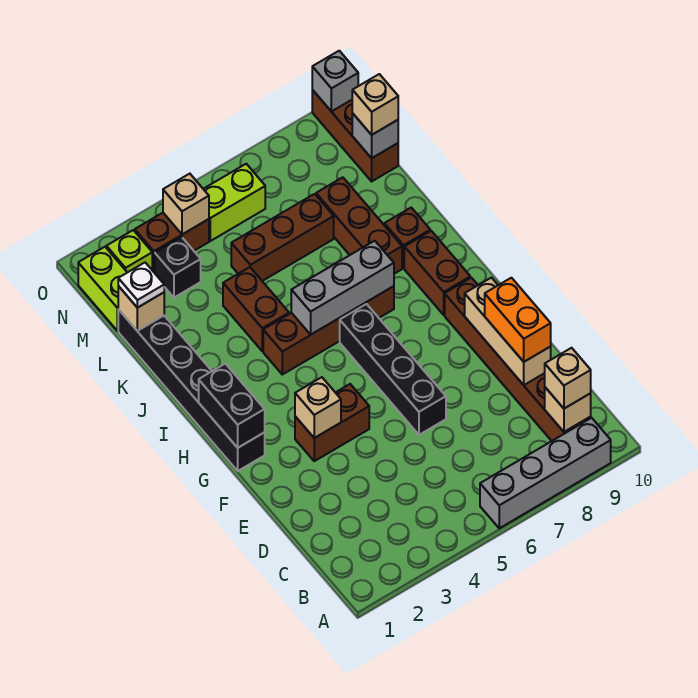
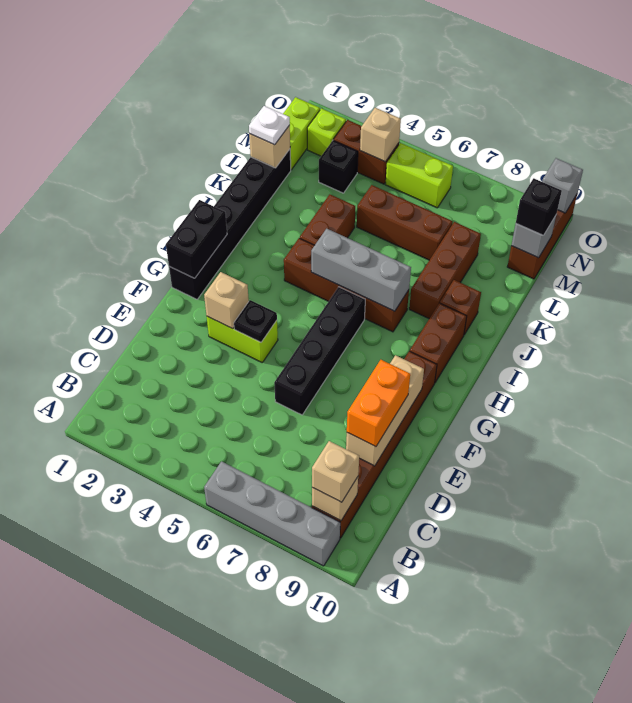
brown brick F3:F4 level 1 -> lime brick F3:F4 level 1
none -> black plate F4 level 2
tan brick M10 level 3 -> black brick M10 level 3

